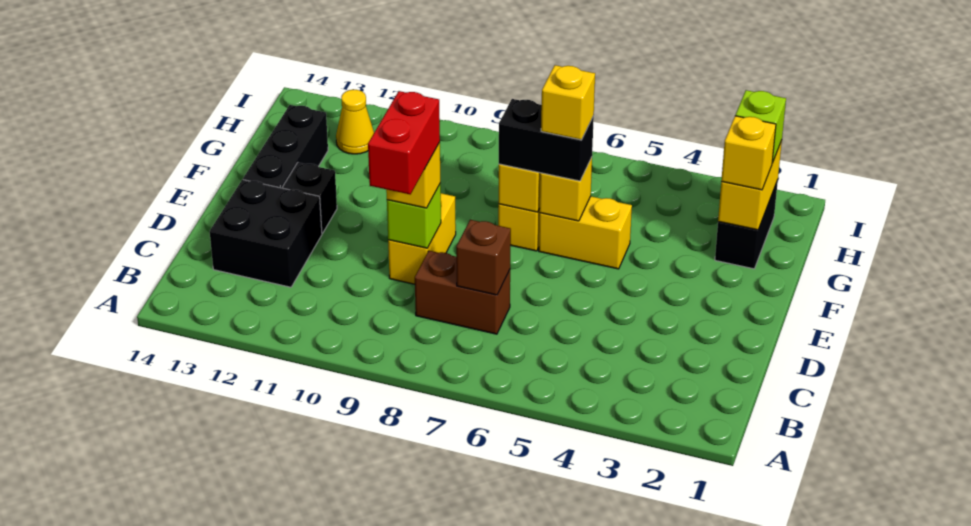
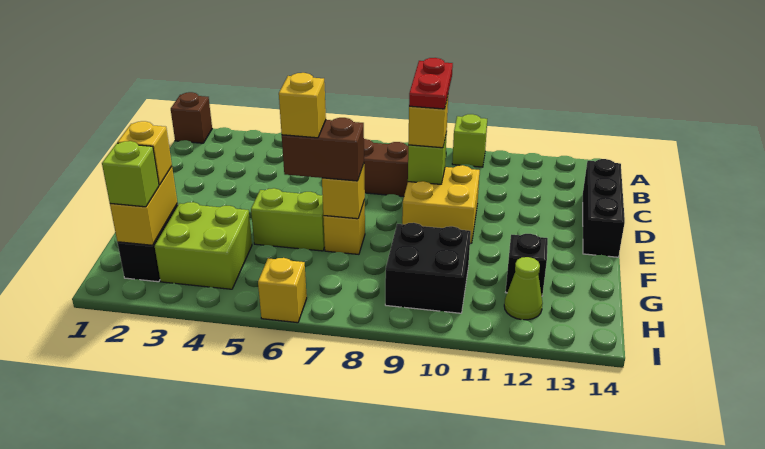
none -> lime brick A10 level 1
brown brick C7 level 2 -> brown brick A1 level 1
red brick C9:D9 level 4 -> red plate C9:D9 level 4
black brick C12:D13 level 1 -> black brick G9:H10 level 1
yellow brick D9:E9 level 1 -> yellow brick D9:E10 level 1
black brick E12 level 1 -> black brick G12 level 1
black brick E13:G13 level 1 -> black brick C14:E14 level 1
yellow brick F5:F6 level 1 -> lime brick F5:F6 level 1
yellow brick F6 level 2 -> yellow brick I6 level 1
black brick F6:F7 level 3 -> brown brick F6:F7 level 3
none -> lime brick G3:H4 level 1
yellow cone H12 level 1 -> lime cone H12 level 1

